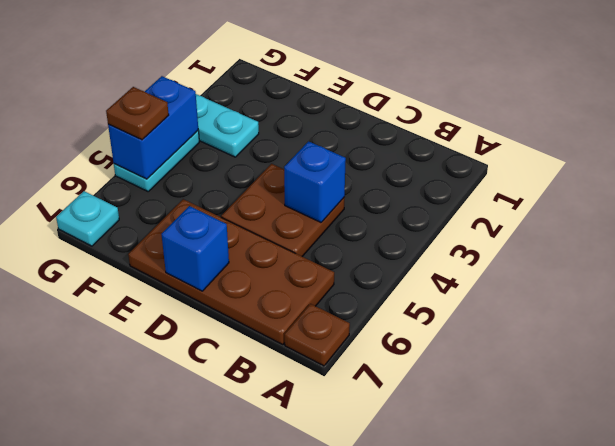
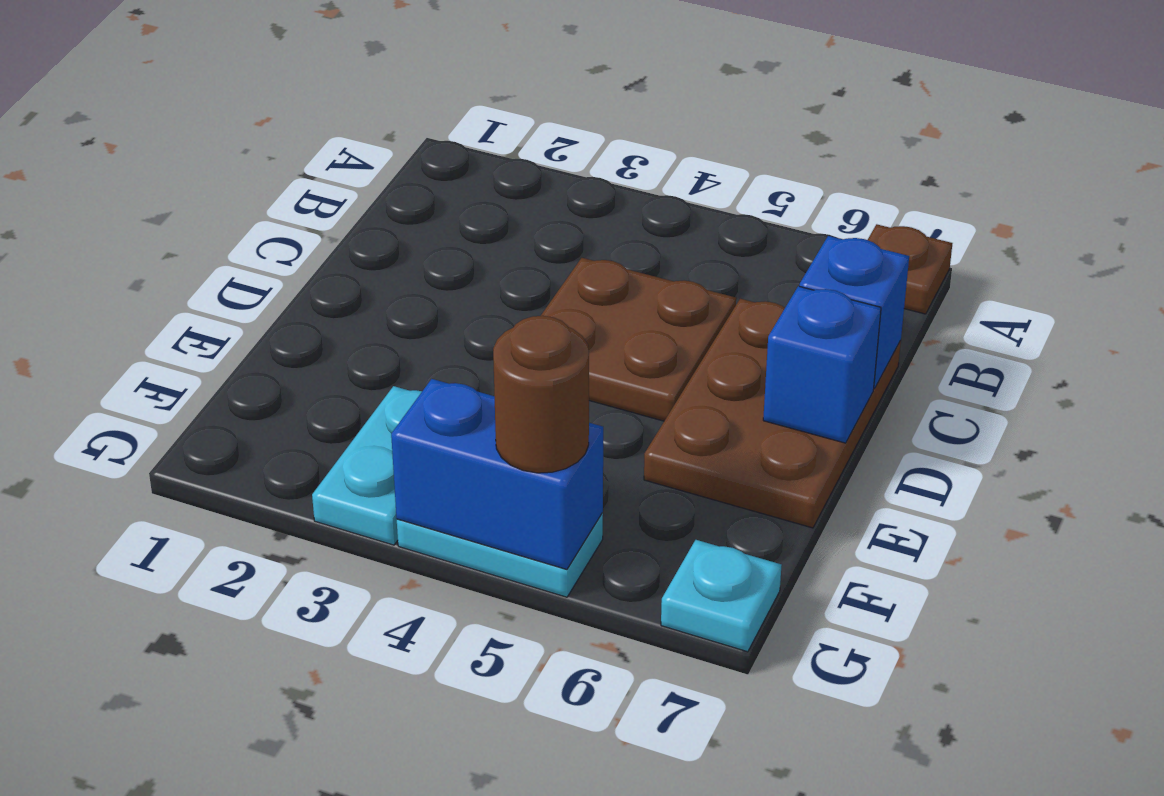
brown plate B6:E7 level 1 -> brown plate C6:E7 level 1
blue brick C4 level 2 -> blue brick C7 level 2
brown plate G5 level 3 -> brown round brick G5 level 3

